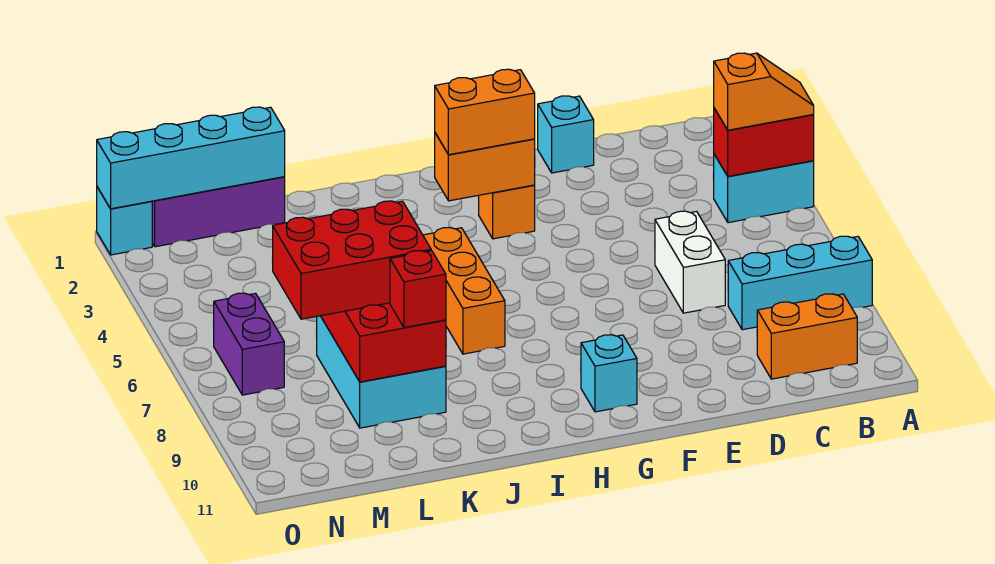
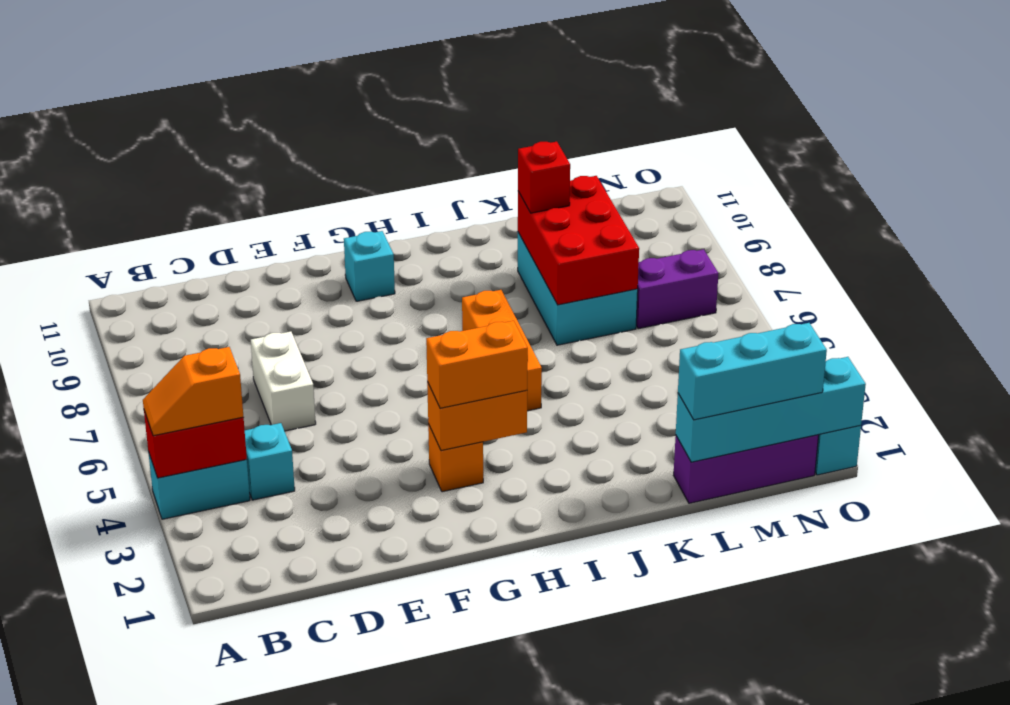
cyan brick A8:C8 level 1 -> cyan brick L1:N1 level 3
orange brick B10:C10 level 1 -> none
cyan brick E1 level 1 -> cyan brick C4 level 1
red brick K7:M8 level 3 -> none
purple brick N6:N7 level 1 -> purple brick M7:N7 level 1

